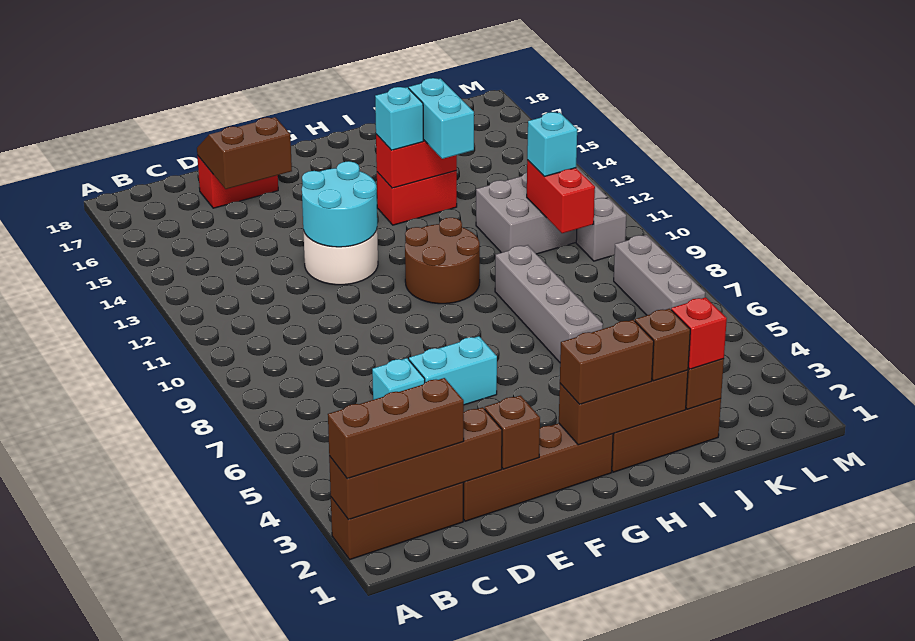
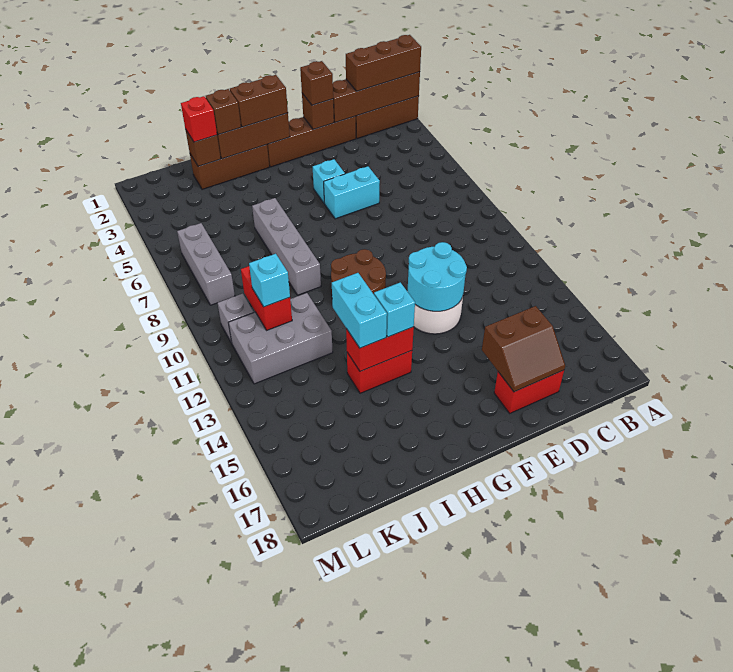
cyan brick D6 level 1 -> cyan brick F5 level 1
none -> brown brick E2 level 3

